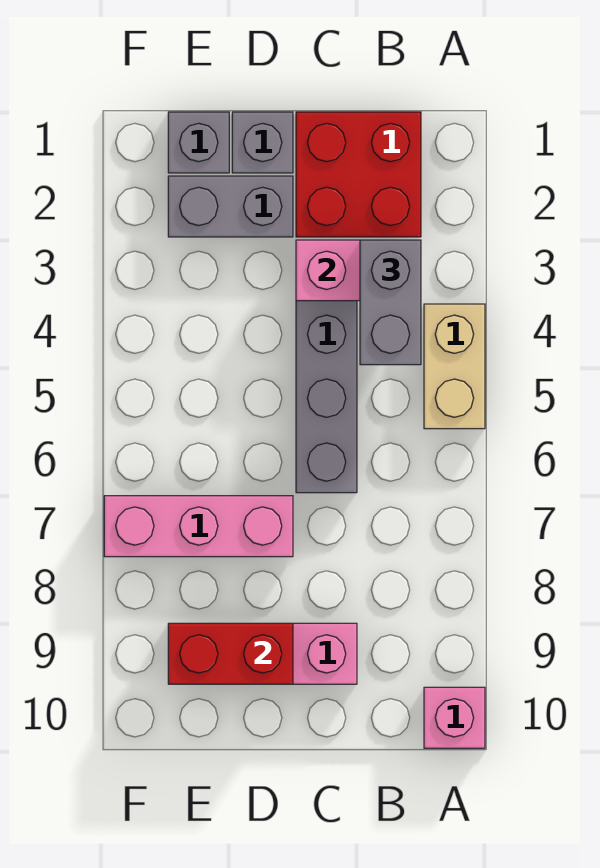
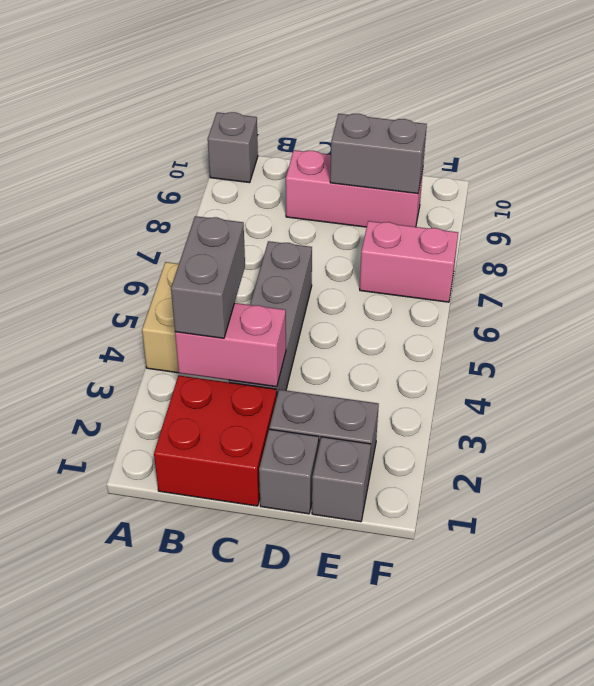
pink brick A10 level 1 -> grey brick A10 level 1
pink brick D7:F7 level 1 -> pink brick E7:F7 level 1
red brick D9:E9 level 2 -> grey brick D9:E9 level 2

